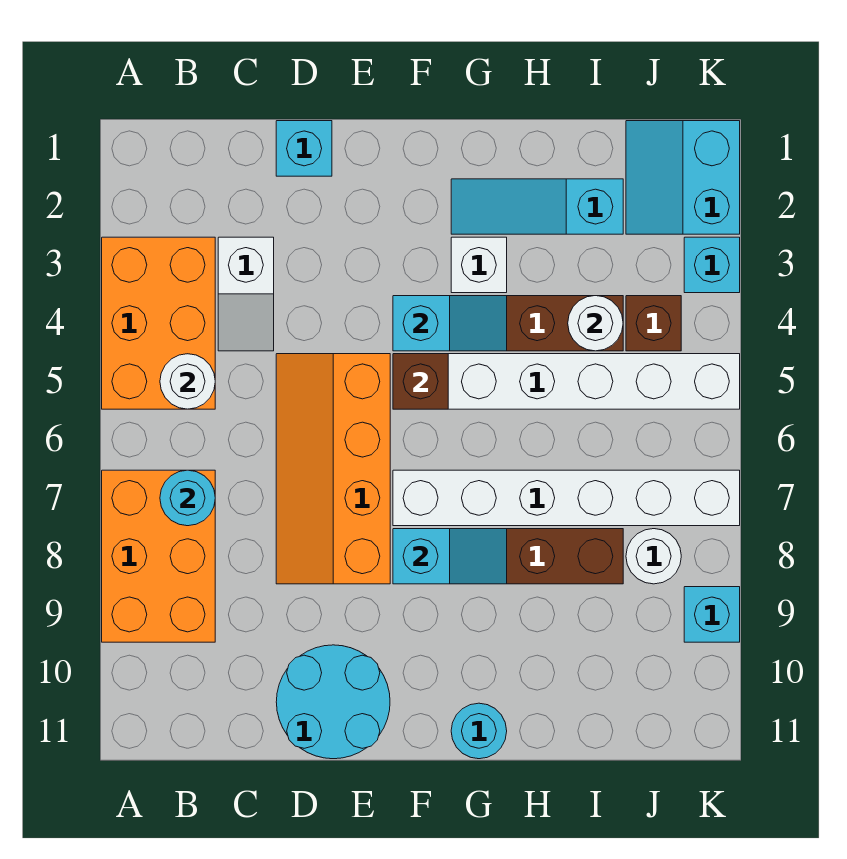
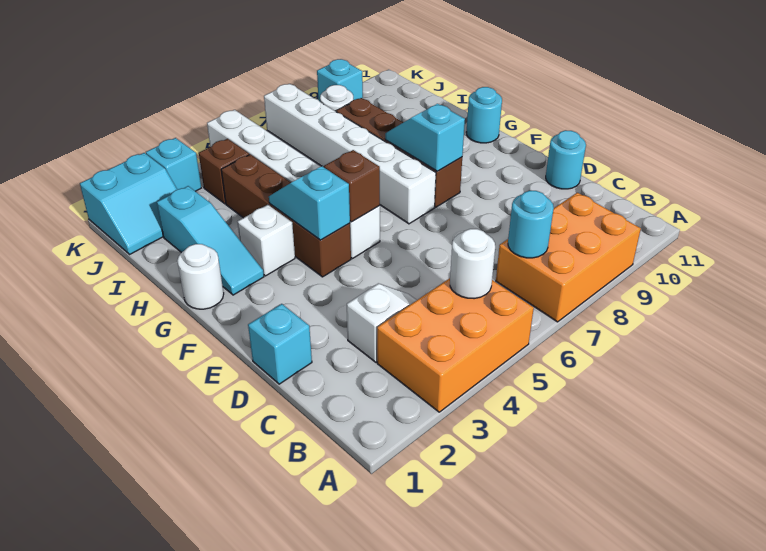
orange slope D5:E8 level 1 top E -> none
cyan round brick D10:E11 level 1 -> cyan round brick D11 level 1
white round brick I4 level 2 -> white round brick G1 level 1

